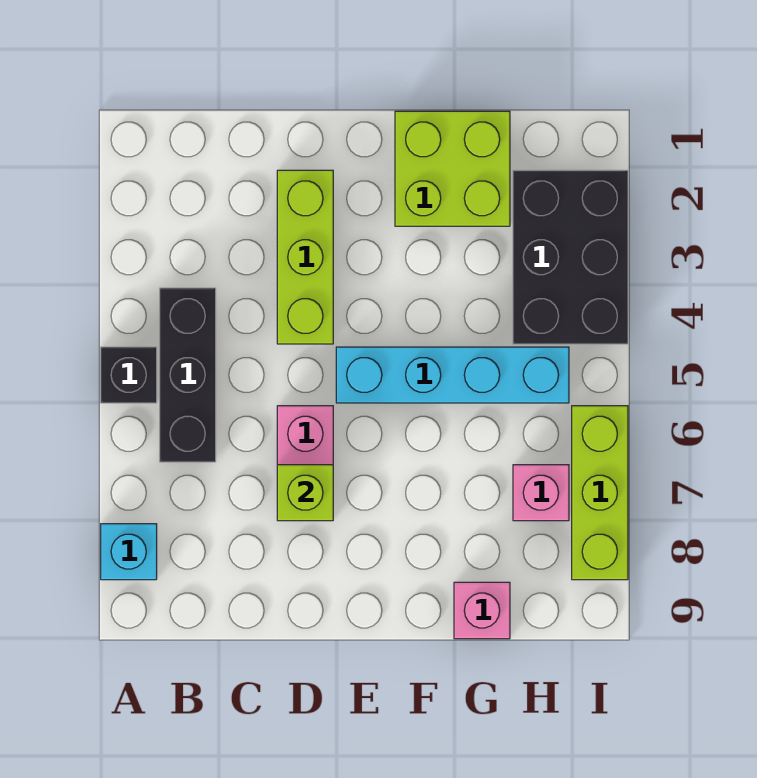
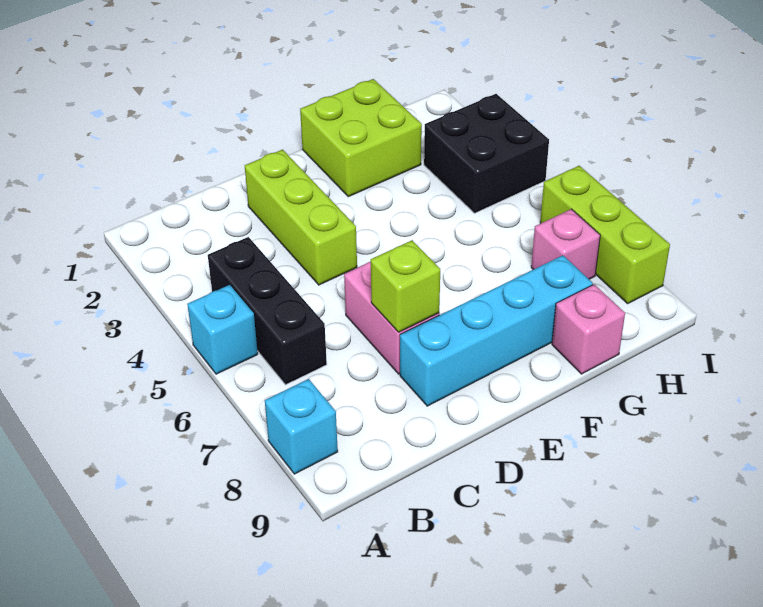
black brick A5 level 1 -> cyan brick A5 level 1
cyan brick E5:H5 level 1 -> cyan brick D8:G8 level 1
black brick H2:I4 level 1 -> black brick H3:I4 level 1

